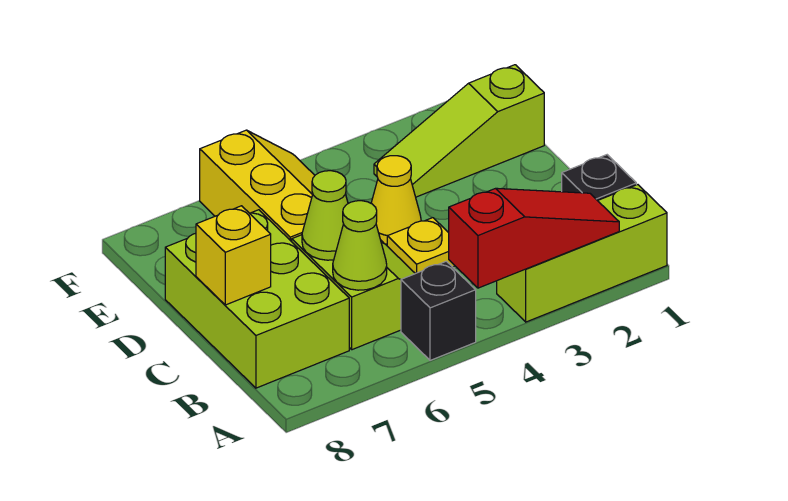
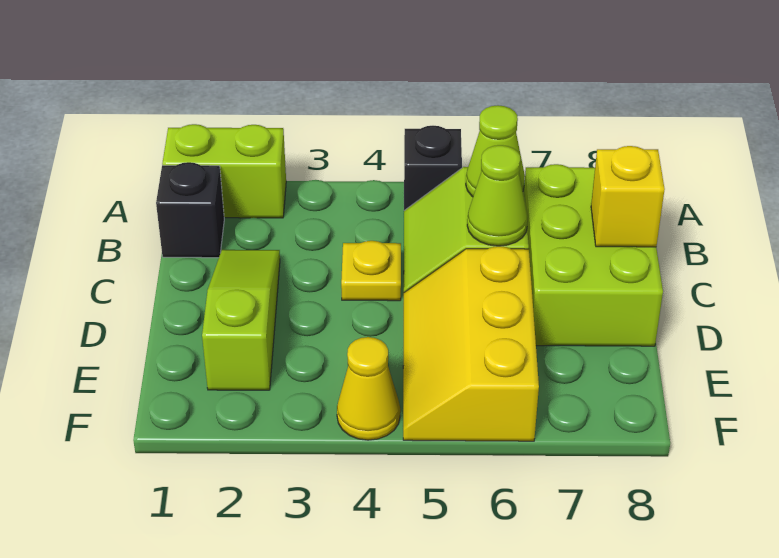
lime brick A1:A3 level 1 -> lime brick A1:A2 level 1
red slope A2:A4 level 2 top 4 -> none
yellow cone D4 level 1 -> yellow cone F4 level 1
lime slope E1:E3 level 1 top 1 -> lime slope C2:E2 level 1 top E

